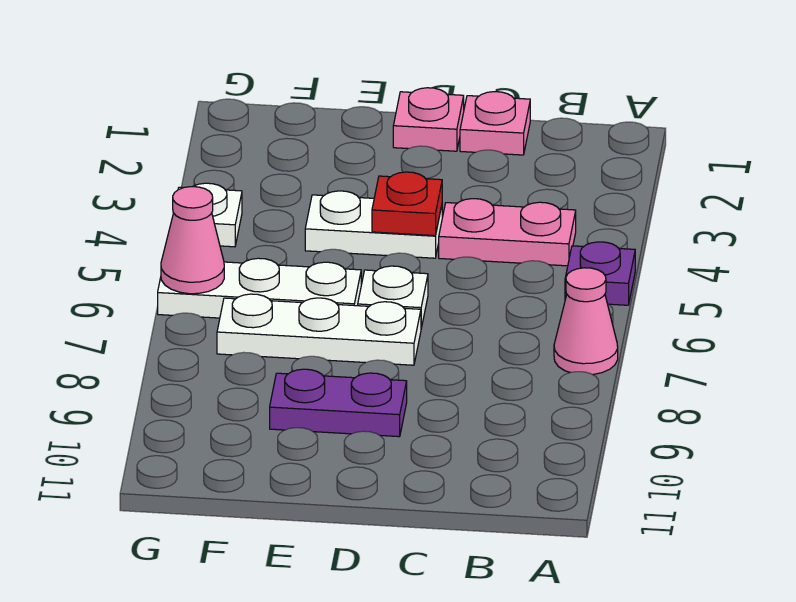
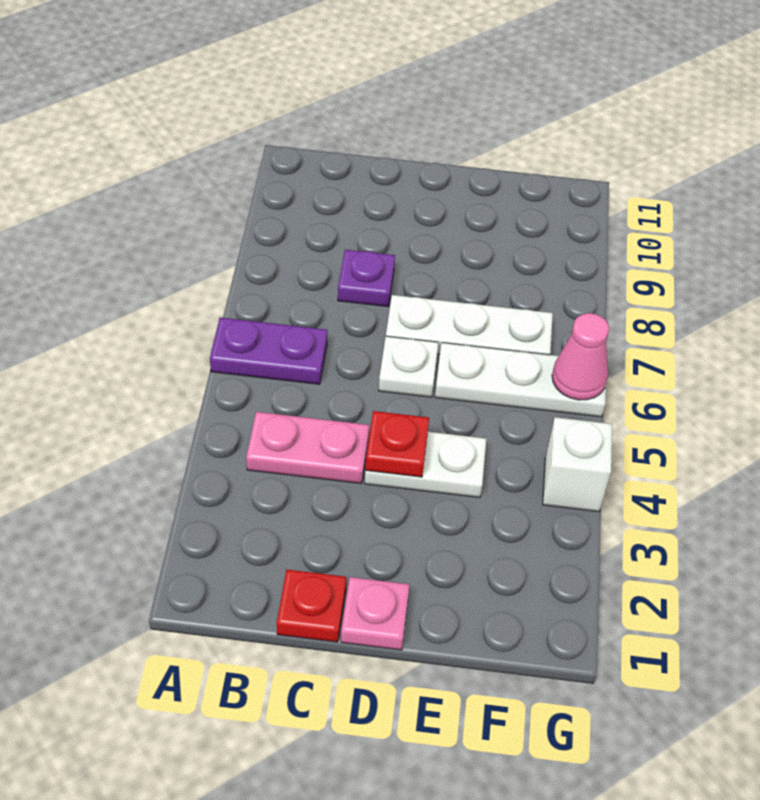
purple plate A5 level 1 -> purple plate C8 level 1
pink cone A7 level 1 -> none
pink plate C1 level 1 -> red plate C1 level 1
purple plate D9:E9 level 1 -> purple plate A6:B6 level 1
white plate G4 level 1 -> white brick G4 level 1

